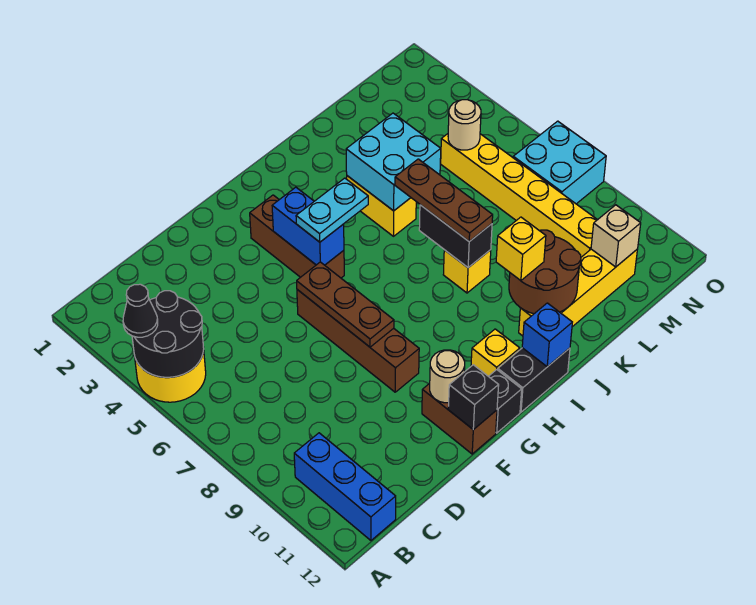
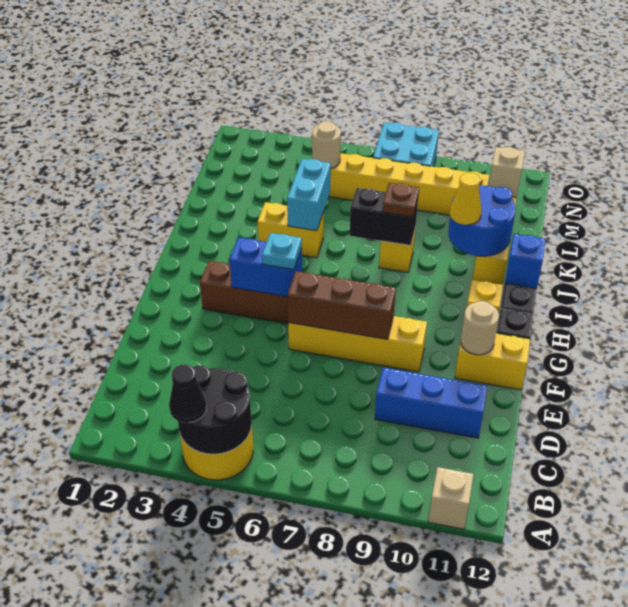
none -> tan brick A11 level 1
blue brick B10:B12 level 1 -> blue brick D9:D11 level 1
brown brick F6:F9 level 1 -> yellow brick F6:F9 level 1
brown plate F6:F8 level 2 -> brown brick F6:F8 level 2
brown brick F11:F12 level 1 -> yellow brick F11:F12 level 1
black brick F12 level 2 -> none
cyan plate G5:H5 level 3 -> cyan plate G5 level 3
cyan brick J4:K5 level 2 -> cyan brick J5:K5 level 2
brown plate J6:J8 level 3 -> brown plate J8 level 3
brown round brick J10:K11 level 2 -> blue round brick J10:K11 level 2
yellow brick J10 level 3 -> yellow cone J10 level 3

